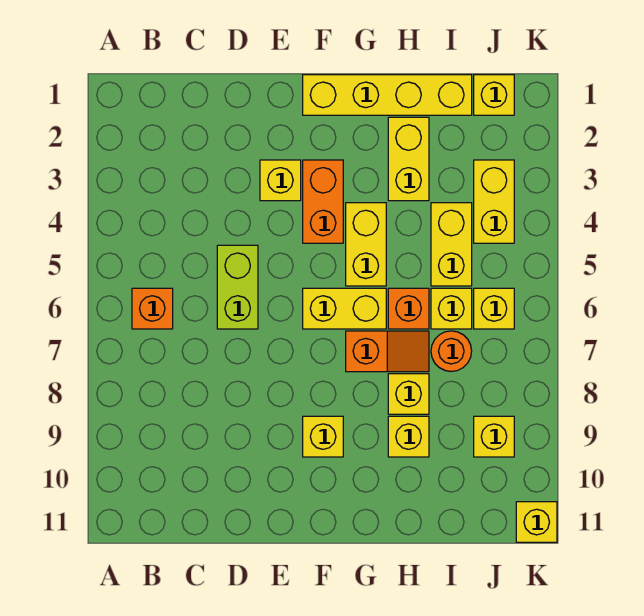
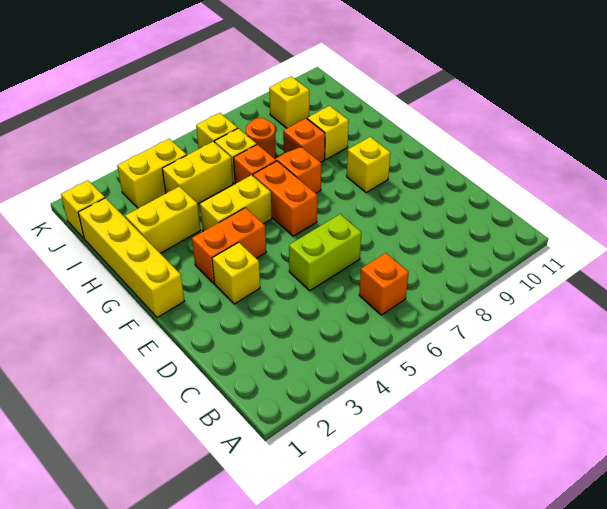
yellow brick F6:G6 level 1 -> orange brick F6:G6 level 1
yellow brick H8 level 1 -> orange brick H8 level 1
yellow brick K11 level 1 -> none

